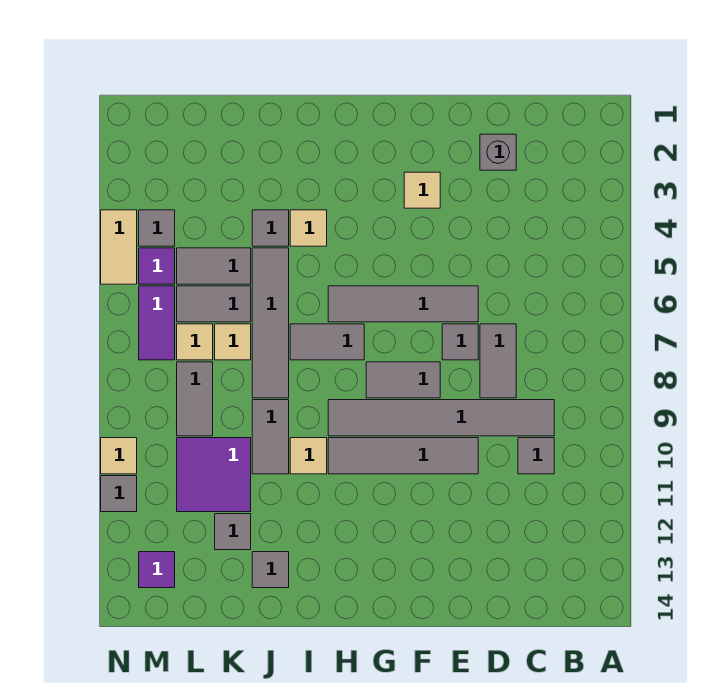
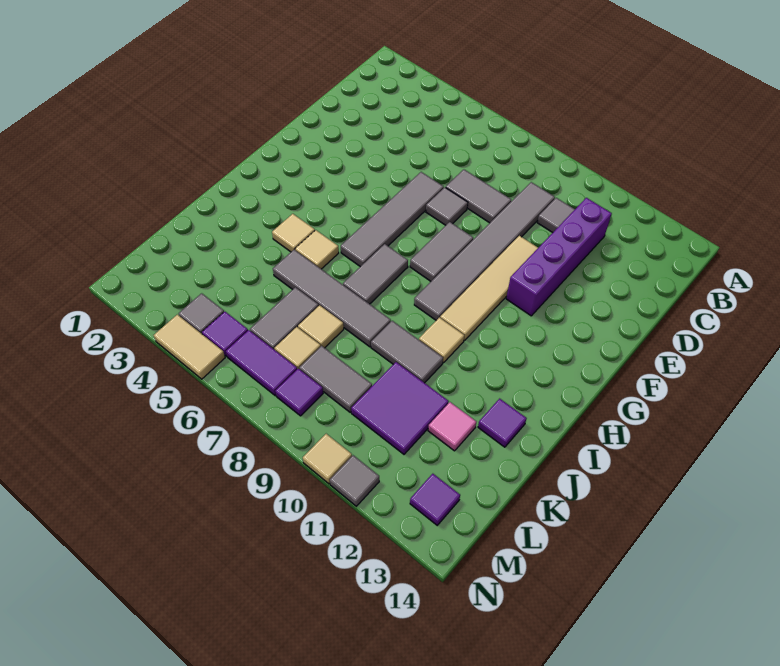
none -> purple brick C11:F11 level 1
grey brick D2 level 1 -> none
grey tile E10:H10 level 1 -> tan tile E10:H10 level 1
tan tile F3 level 1 -> tan tile I5 level 1
grey tile J4 level 1 -> none
grey tile J13 level 1 -> purple tile J13 level 1
grey tile K5:L5 level 1 -> none
grey tile K12 level 1 -> pink tile K12 level 1
none -> purple tile M8 level 1

